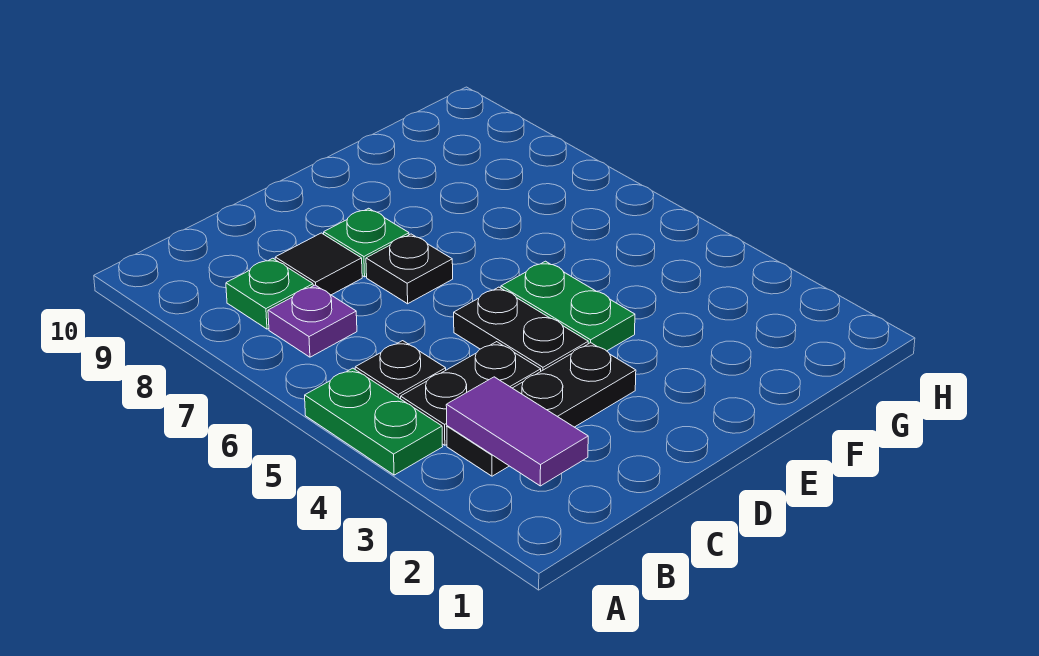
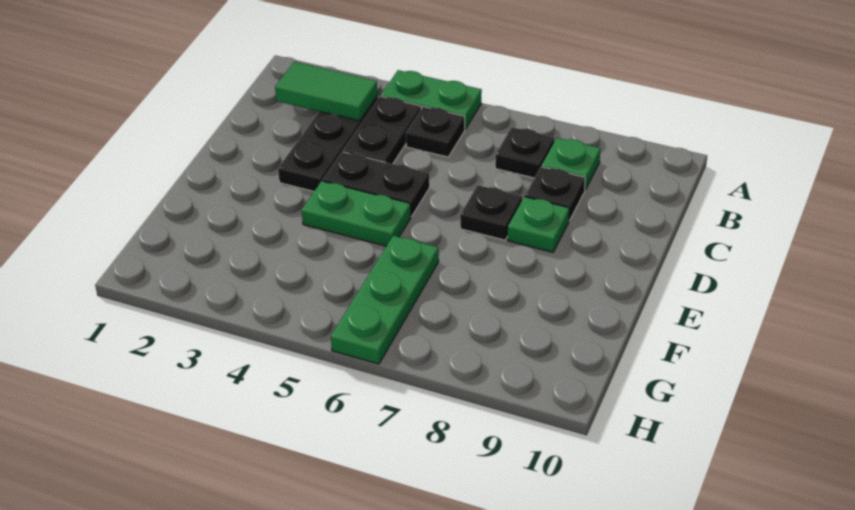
purple tile B2:B3 level 2 -> green tile B2:B3 level 2
purple plate B7 level 1 -> black plate B7 level 1
black tile C8 level 1 -> black plate C8 level 1
none -> green plate F6:H6 level 1

